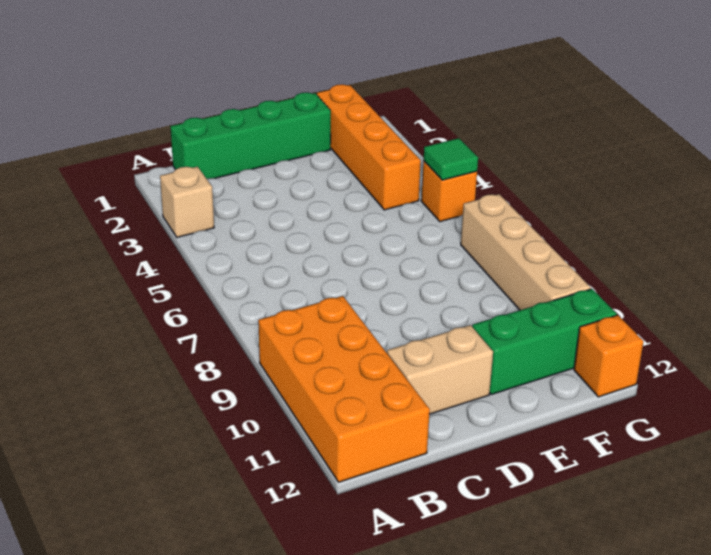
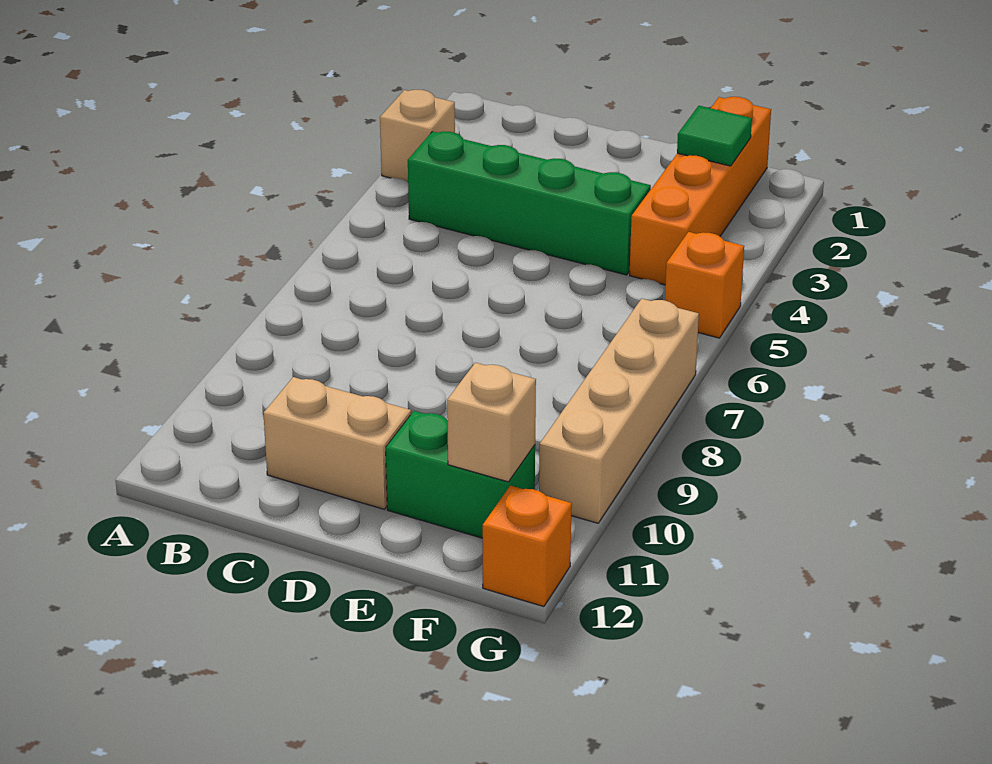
orange brick A9:B12 level 1 -> none
green brick B1:E1 level 1 -> green brick B4:E4 level 1
green brick E11:G11 level 1 -> green brick E11:F11 level 1
none -> tan brick F11 level 2
green tile G5 level 2 -> green tile F2 level 2

